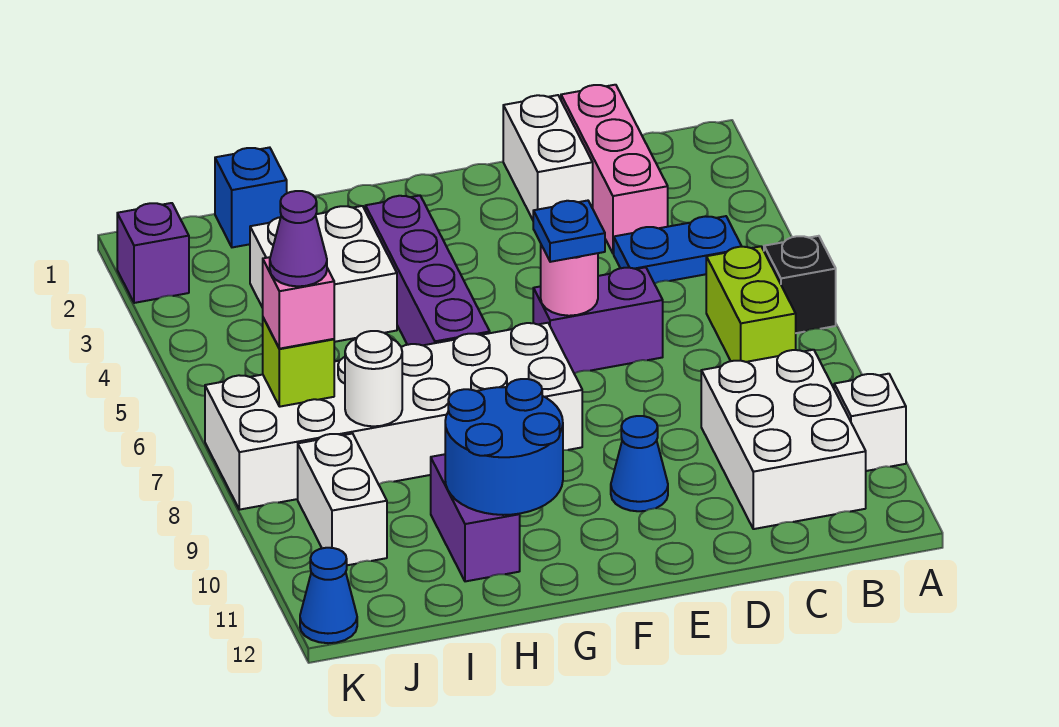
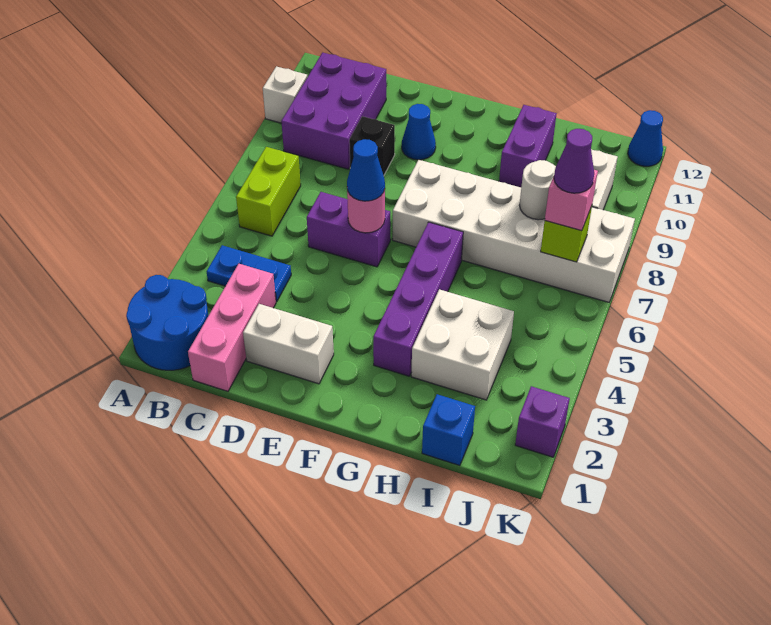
black brick A6 level 1 -> black brick D9 level 1
white brick B9:C11 level 1 -> purple brick B9:C11 level 1
white brick D1:D2 level 1 -> white brick D2:E2 level 1
blue plate E6 level 3 -> blue cone E6 level 3
blue round brick G10:H11 level 2 -> blue round brick A1:B2 level 1

